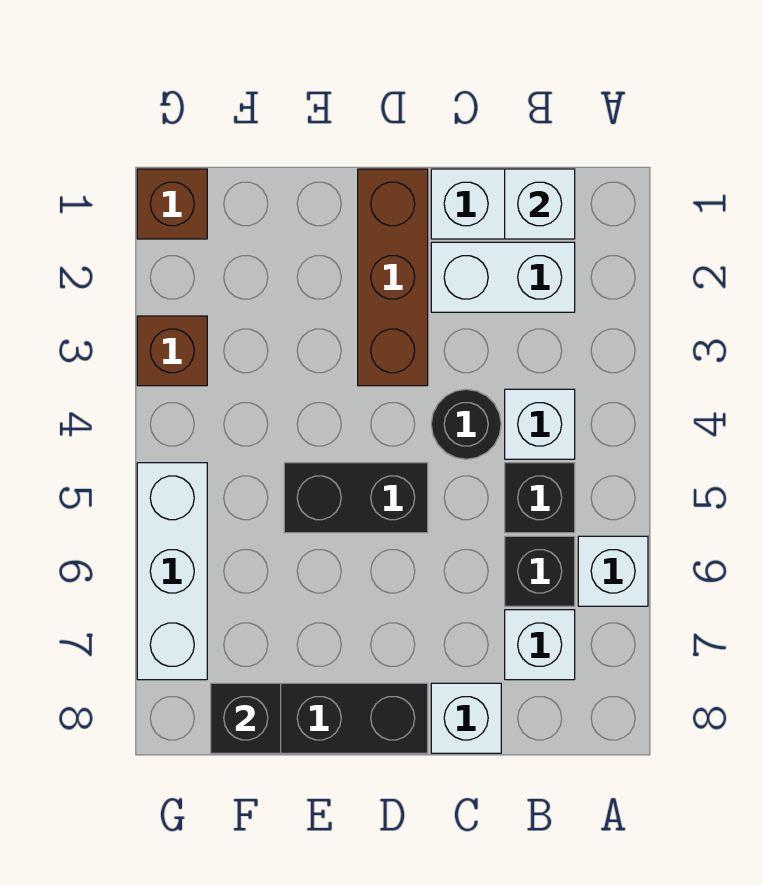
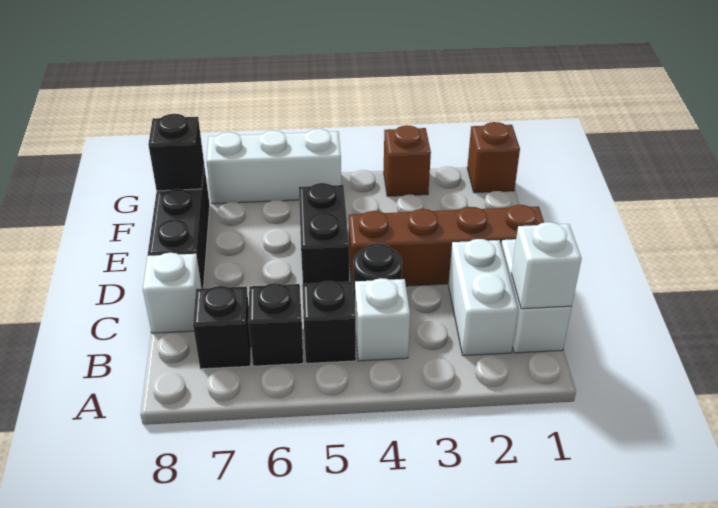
white brick A6 level 1 -> none
white brick B7 level 1 -> black brick B7 level 1
brown brick D1:D3 level 1 -> brown brick D1:D4 level 1

